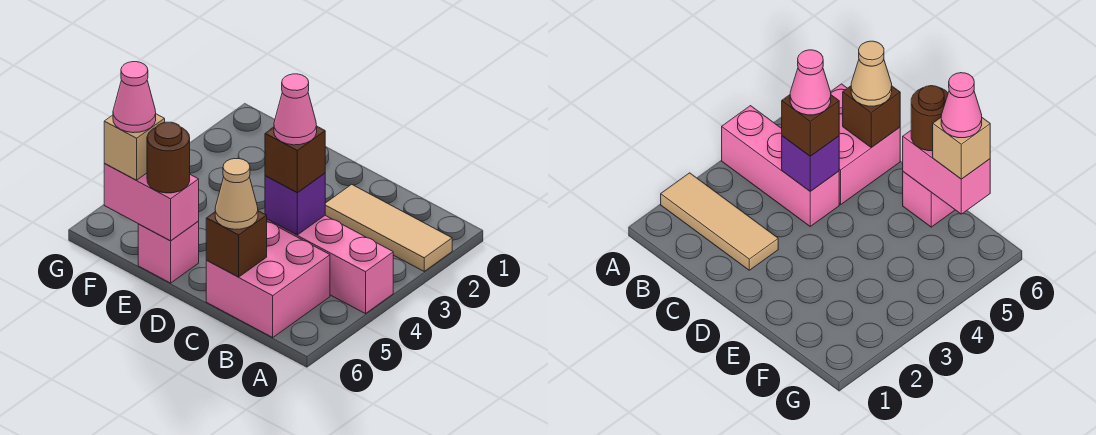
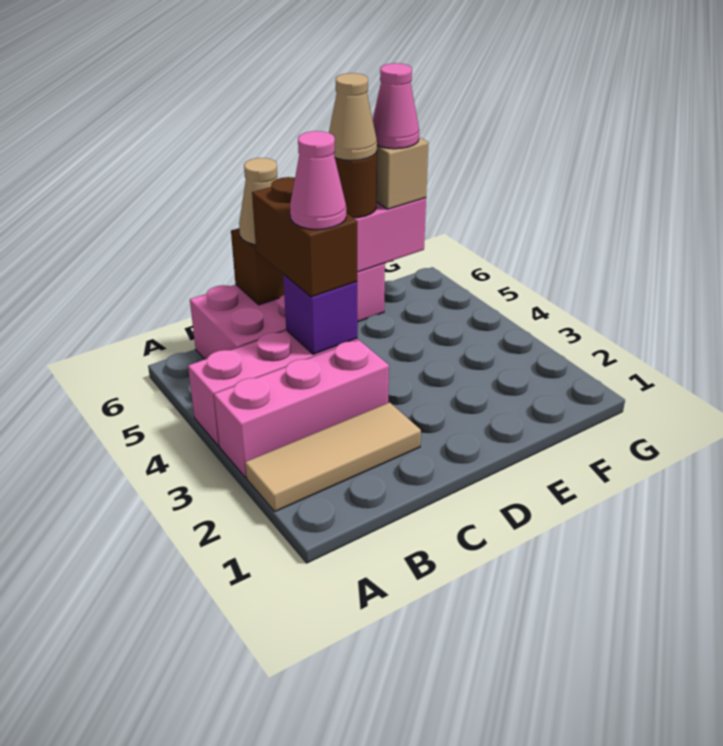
none -> pink brick A3:C3 level 1
brown brick C4 level 3 -> brown brick C4:C5 level 3
none -> tan cone E6 level 4

